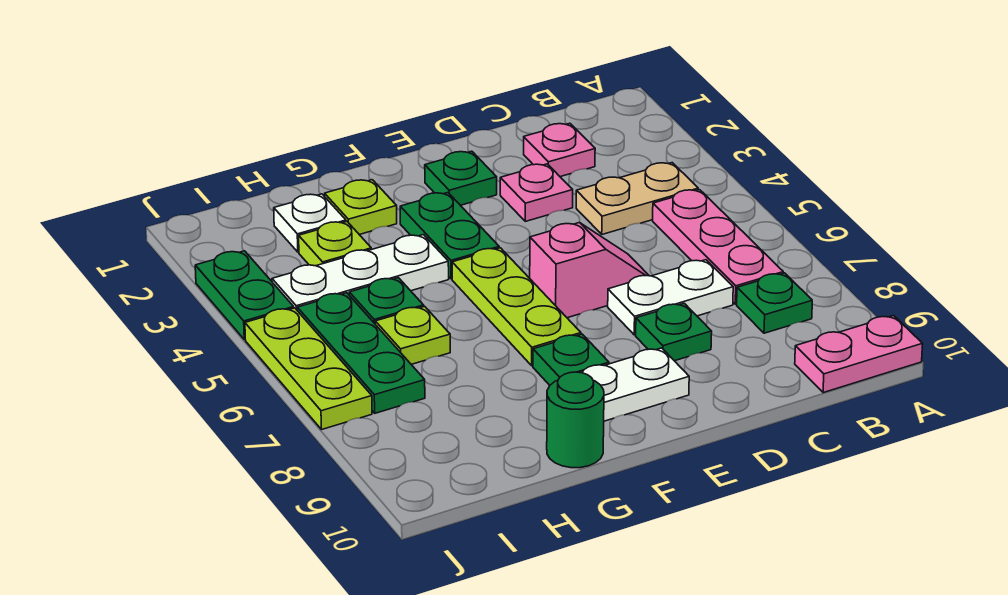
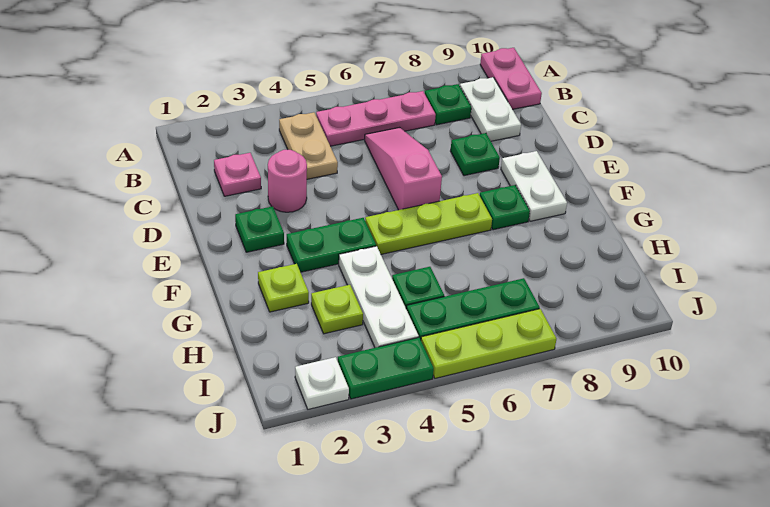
white plate C7:D7 level 1 -> white plate B9:C9 level 1
pink plate D3 level 1 -> pink round brick D3 level 1
pink slope D6:E6 level 1 top E -> pink slope C6:E6 level 1 top E
green round brick G10 level 1 -> none
white plate H2 level 1 -> white plate J2 level 1
lime plate H6 level 1 -> none

